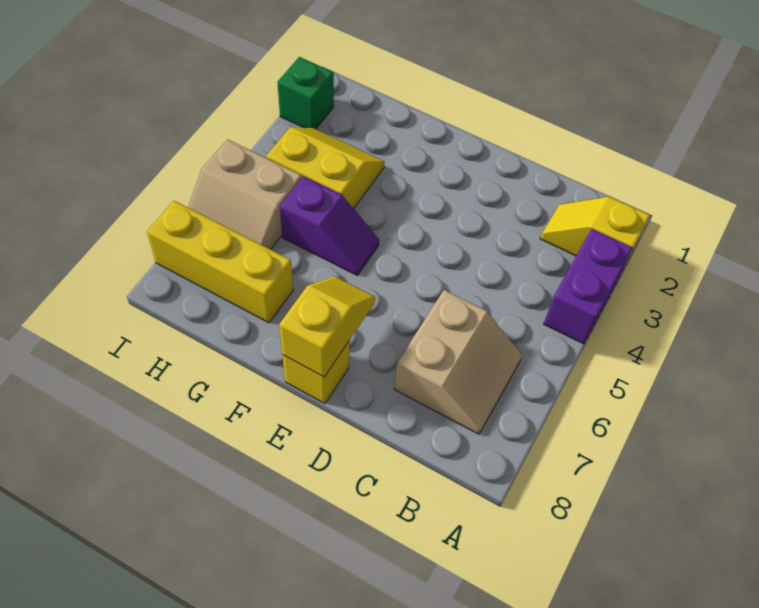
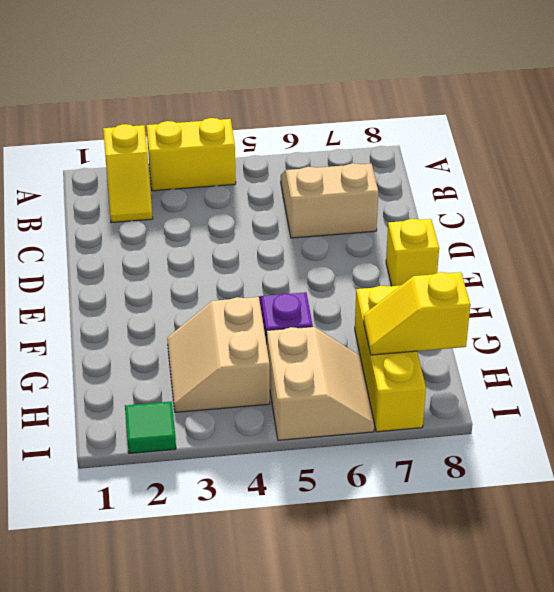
purple brick A3:A4 level 1 -> yellow brick A3:A4 level 1
yellow slope E7:E8 level 2 top 8 -> yellow slope H7:H8 level 2 top 8
yellow slope G3:H4 level 1 top 4 -> tan slope G3:H4 level 1 top 4
green brick I2 level 1 -> green tile I2 level 1

